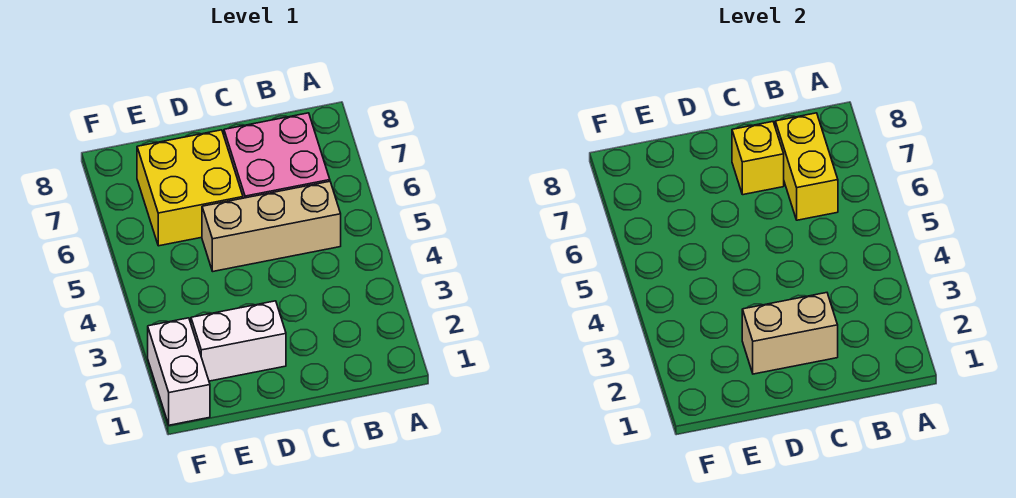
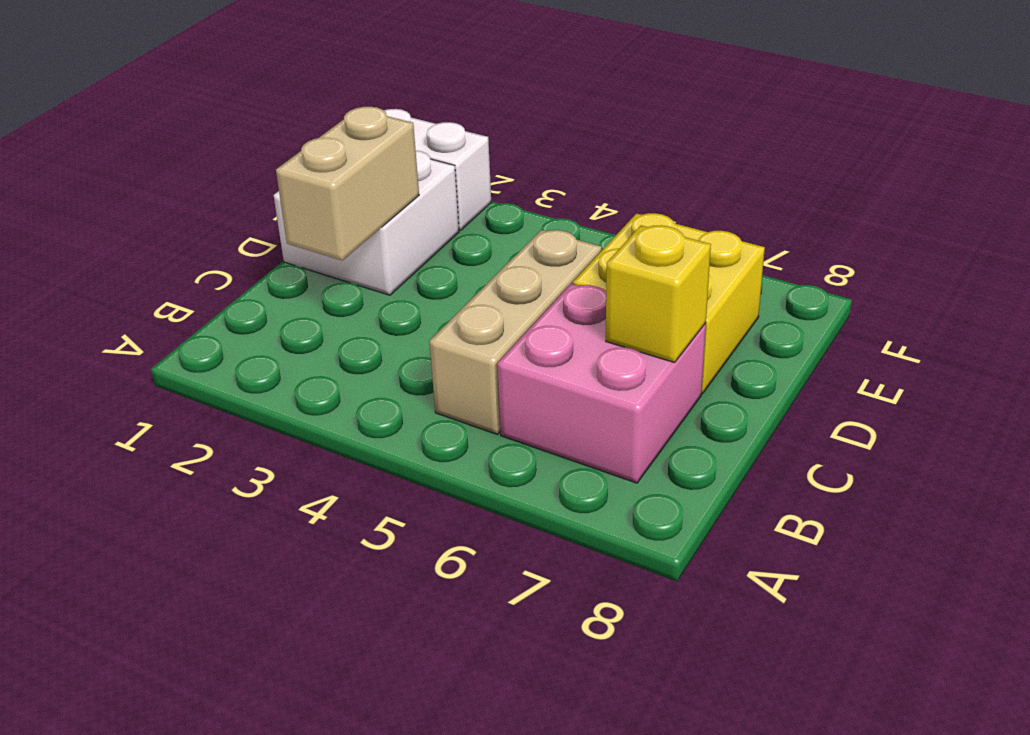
yellow brick B6:B7 level 2 -> none
white brick D2:E2 level 1 -> white brick D1:E2 level 1

